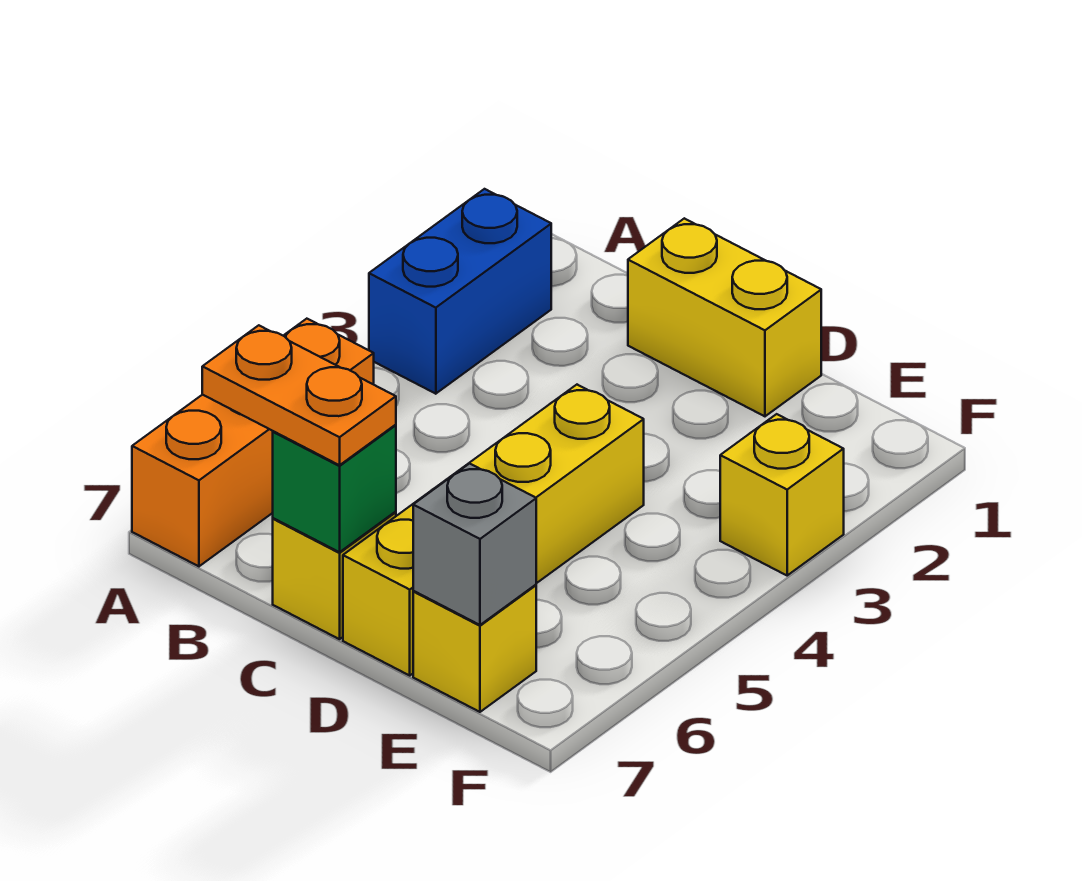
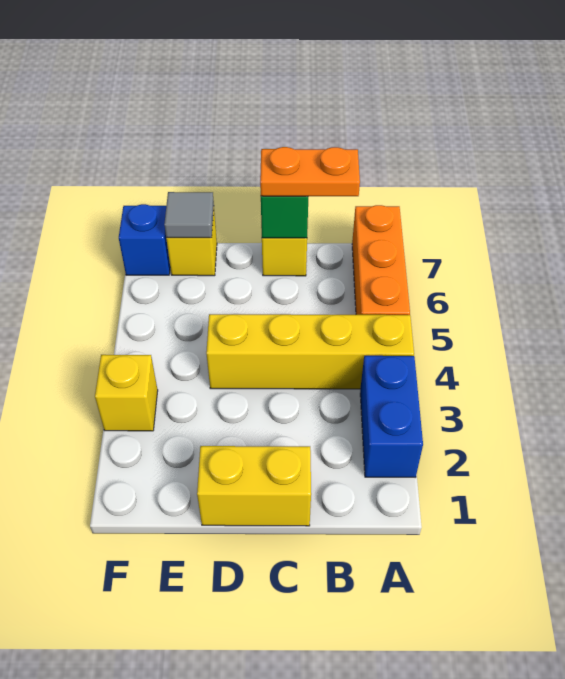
yellow brick D4:D7 level 1 -> yellow brick A4:D4 level 1
grey brick E7 level 2 -> grey tile E7 level 2
none -> blue brick F7 level 1

